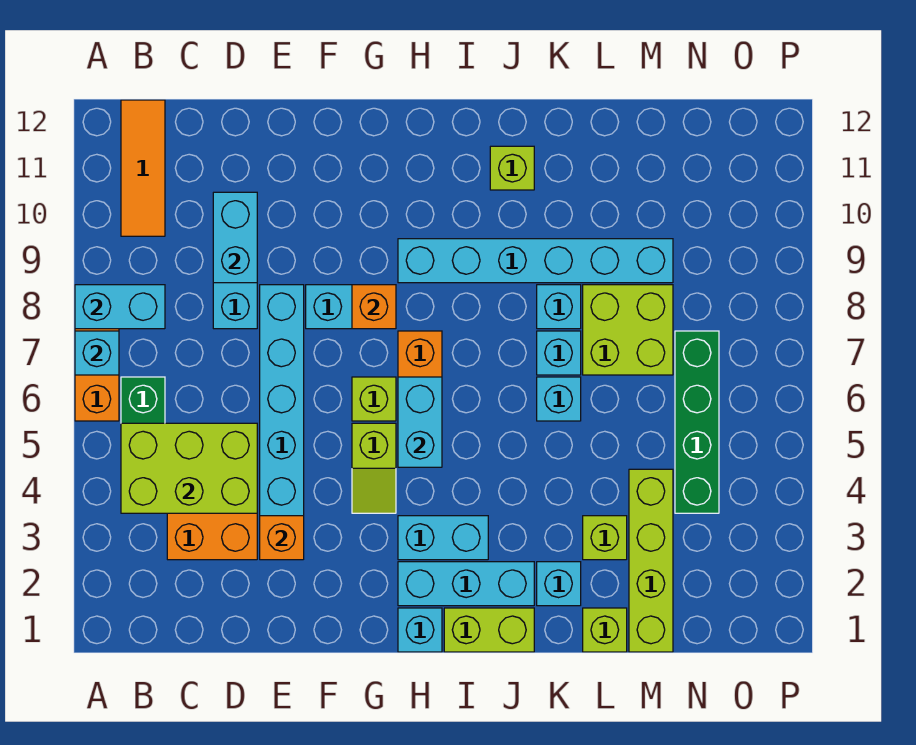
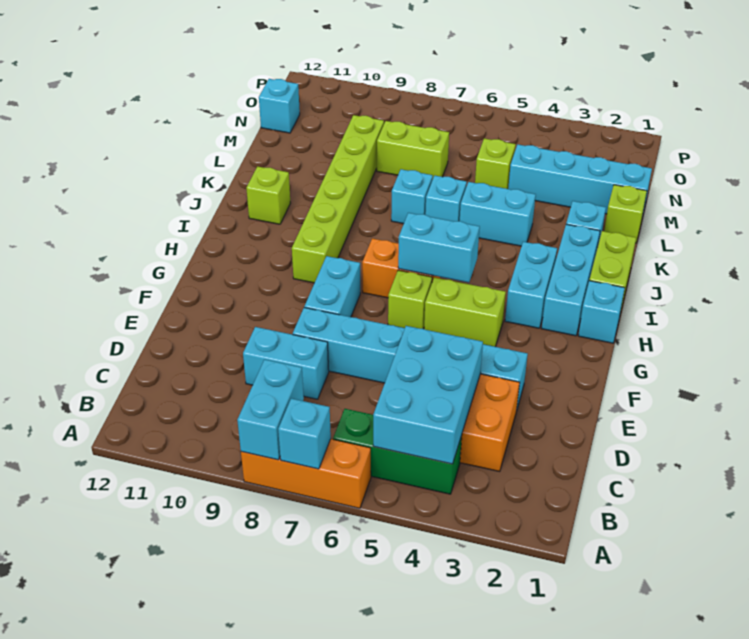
lime brick B4:D5 level 2 -> cyan brick B4:D5 level 2
orange tile B10:B12 level 1 -> none
cyan brick D9:D10 level 2 -> cyan brick K4:K5 level 1
orange brick E3 level 2 -> none
lime slope G4:G5 level 1 top 5 -> lime brick G4:G5 level 1
orange brick G8 level 2 -> none
cyan brick H9:M9 level 1 -> lime brick H9:M9 level 1
cyan brick K8 level 1 -> cyan brick N12 level 1
lime brick L3 level 1 -> lime brick M5 level 1
lime brick L7:M8 level 1 -> lime brick M7:M8 level 1
lime brick M1:M4 level 1 -> cyan brick M1:M4 level 1
green brick N4:N7 level 1 -> none

